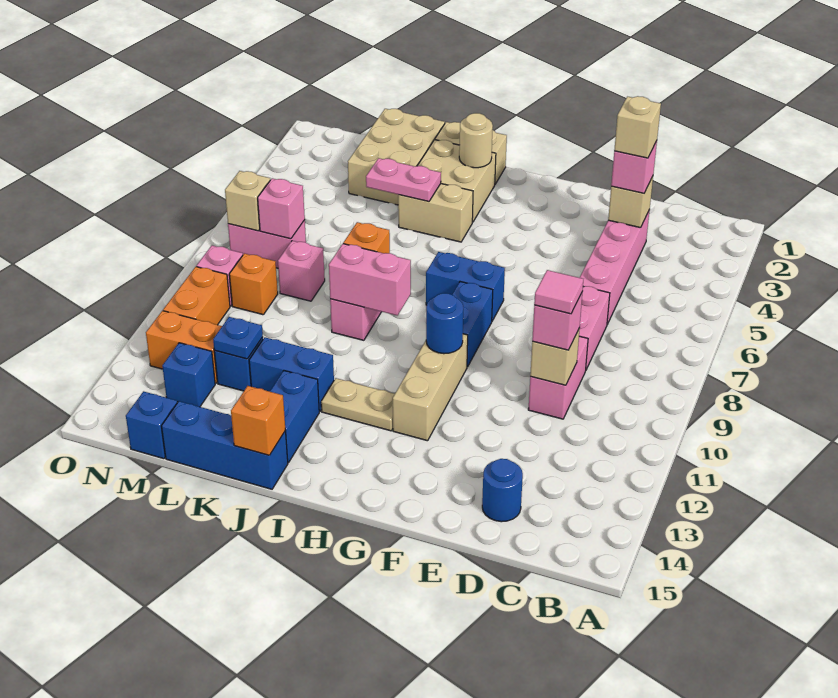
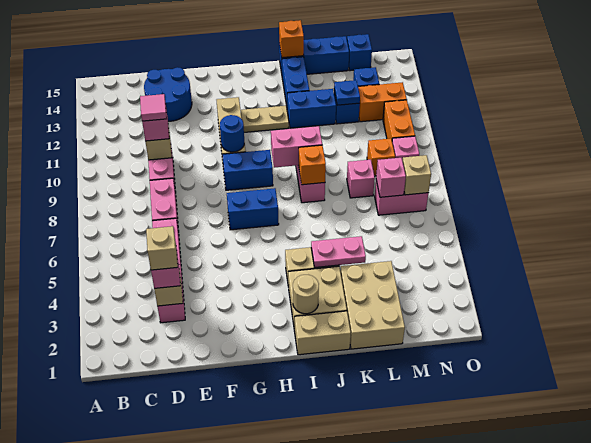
blue round brick D14 level 1 -> blue round brick D13:E14 level 1
blue brick G8:G9 level 1 -> blue brick G9:H9 level 1

